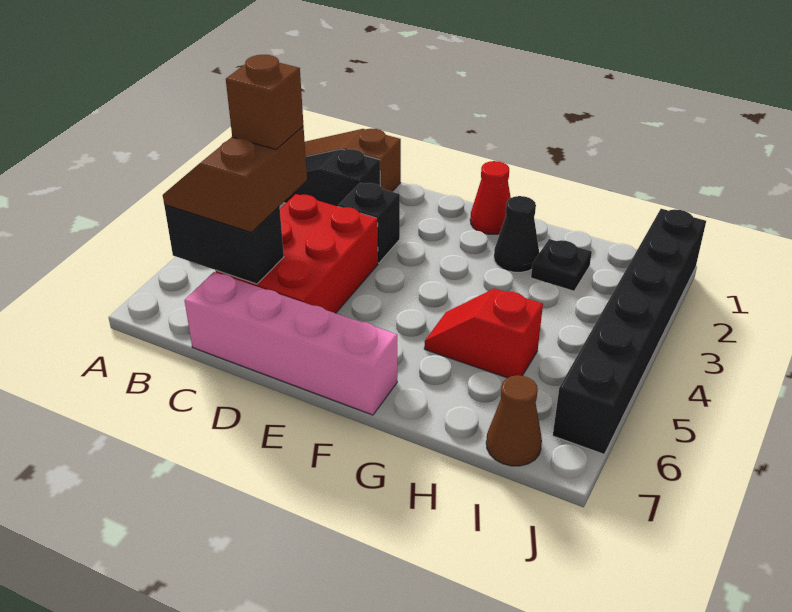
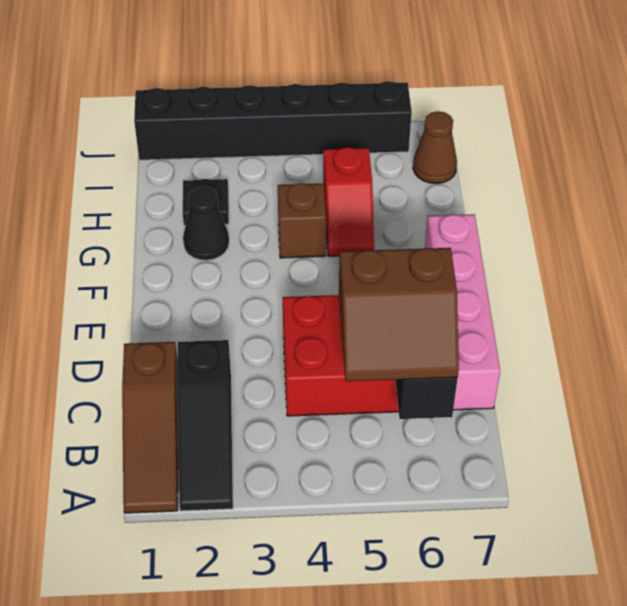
brown brick C5 level 4 -> brown brick G4 level 1
black brick D3 level 1 -> none
red cone F1 level 1 -> none

